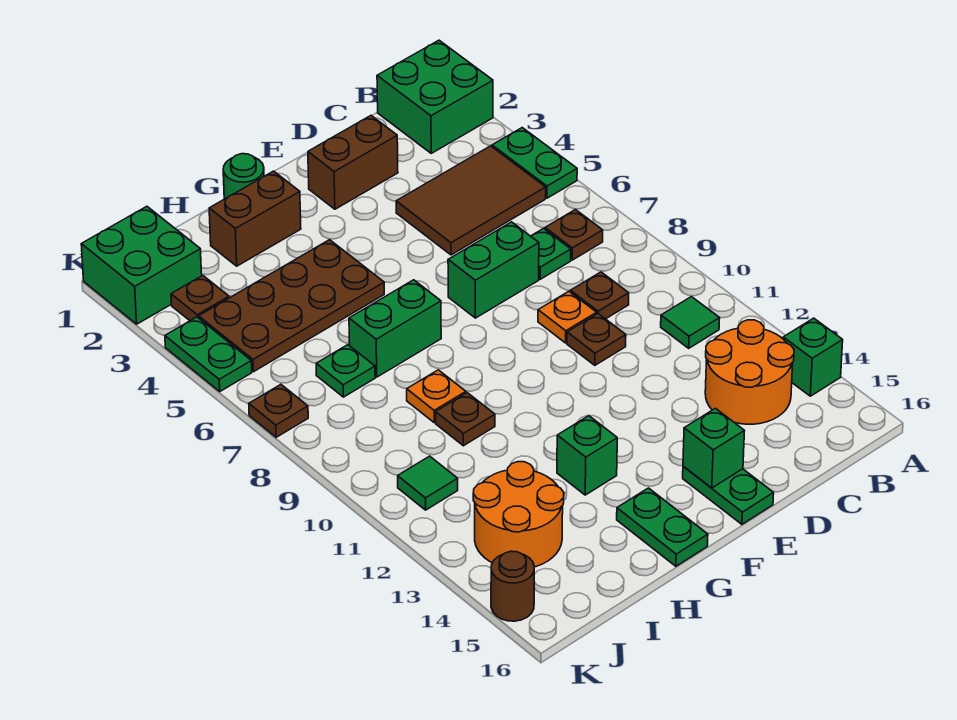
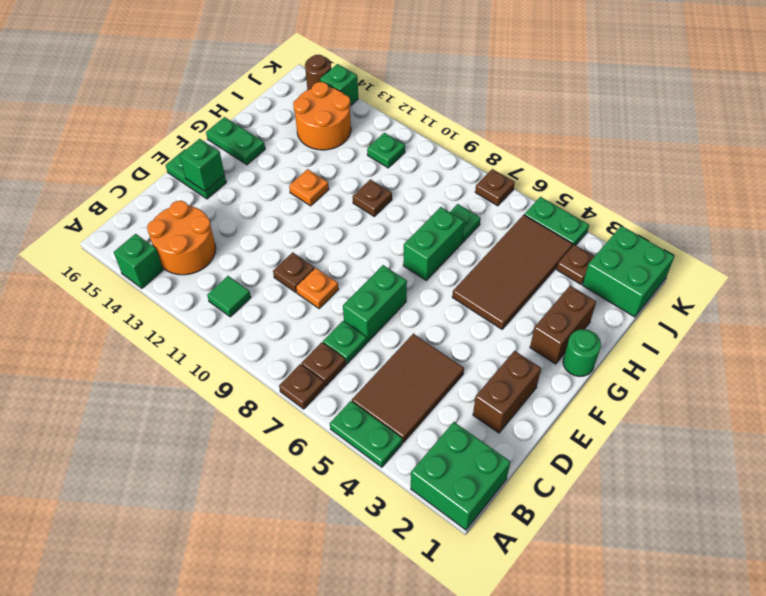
brown plate C9 level 1 -> brown plate A7 level 1
brown plate G4:J5 level 1 -> brown tile G4:J5 level 1
green brick G13 level 1 -> green brick K14 level 1
orange plate H9 level 1 -> orange plate G12 level 1
green tile J11 level 1 -> green plate J11 level 1

